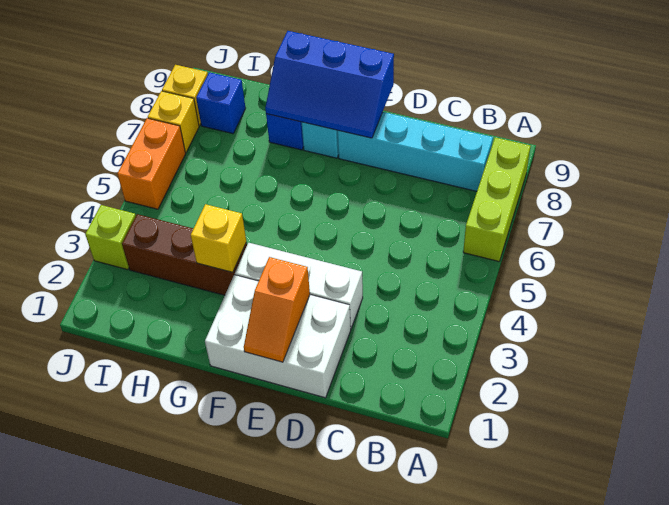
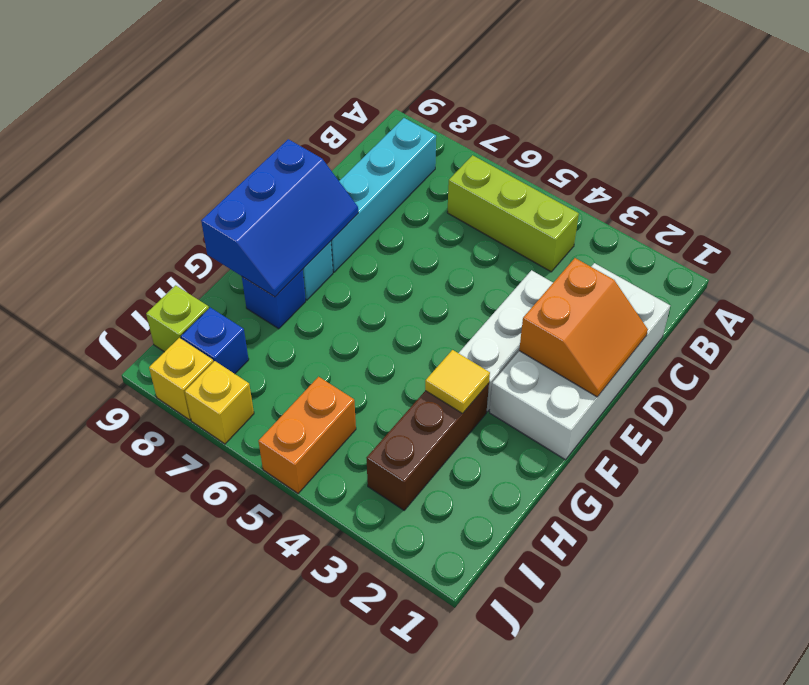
lime brick A6:A8 level 1 -> lime brick B4:B6 level 1
white brick D1:F2 level 1 -> white brick C1:F2 level 1
orange slope E1:E2 level 2 top 2 -> orange slope D1:E2 level 2 top 2
yellow brick G3 level 2 -> yellow tile G3 level 2
lime brick J3 level 1 -> lime brick I9 level 1
orange brick J5:J6 level 1 -> orange brick I5:J5 level 1

